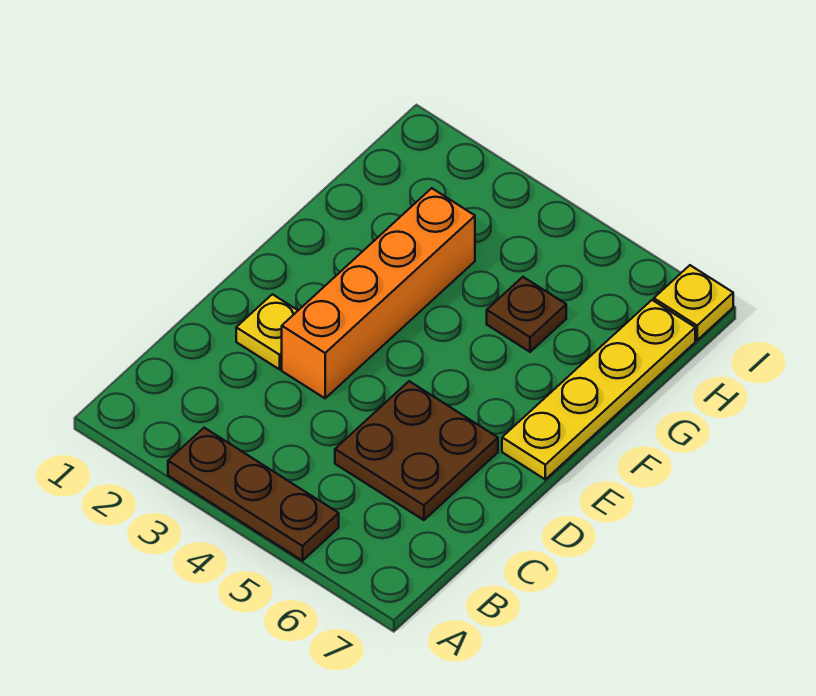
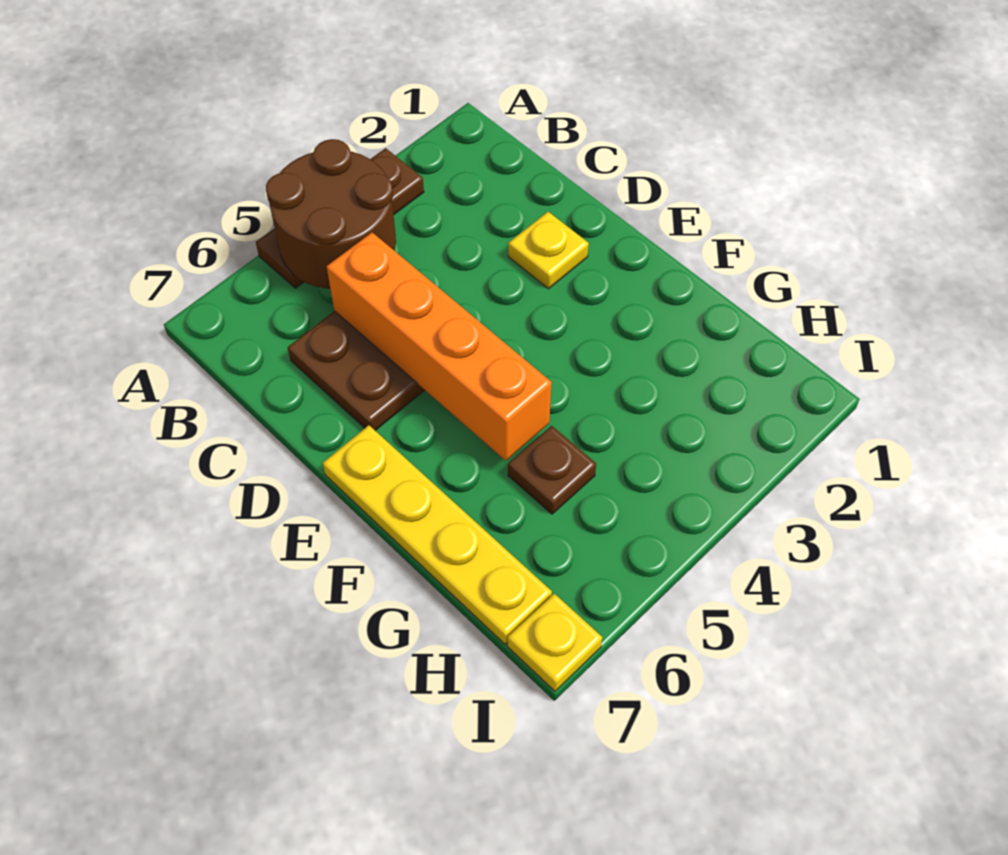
none -> brown round brick A4:B5 level 2
orange brick D3:G3 level 1 -> orange brick C5:F5 level 2

